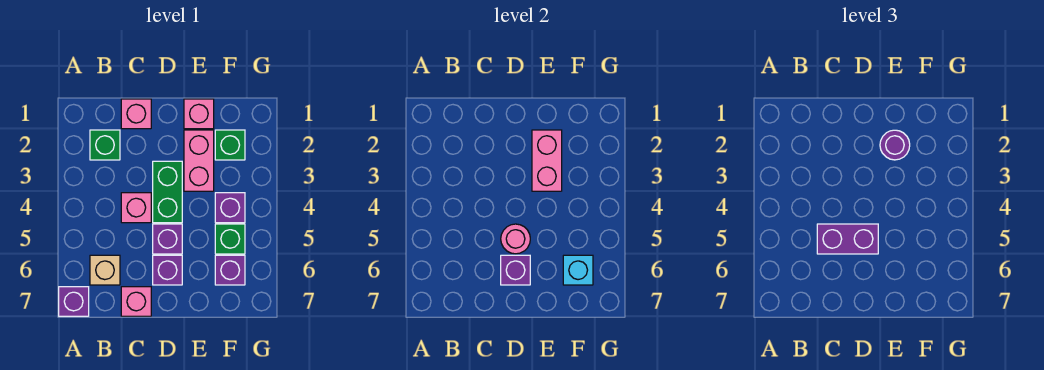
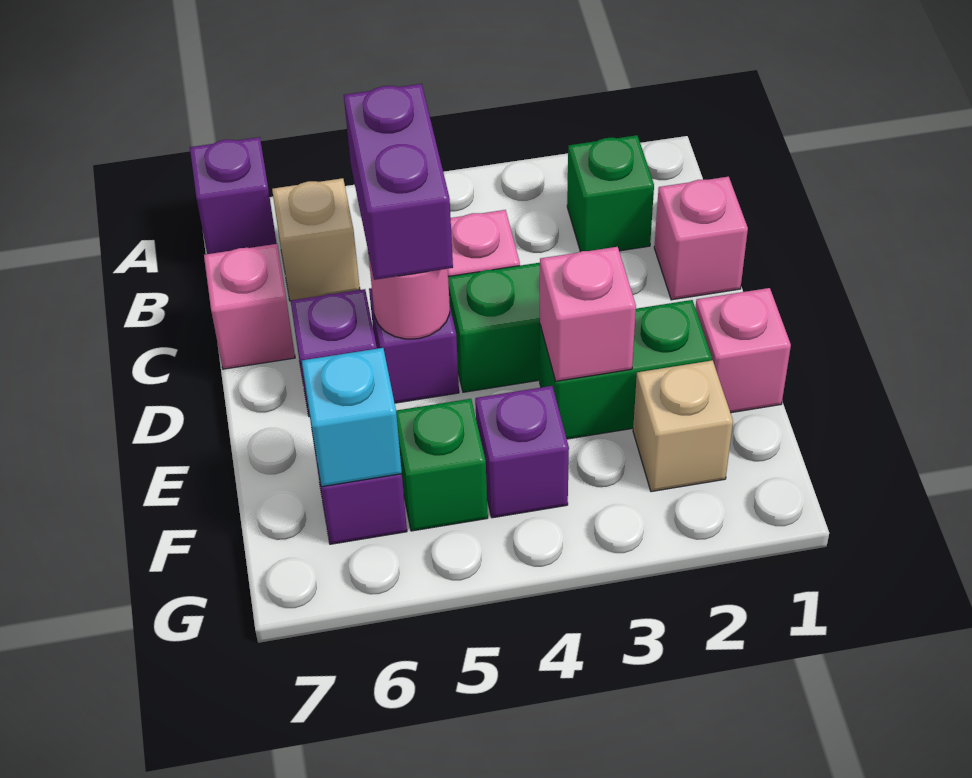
purple brick D6 level 2 -> none
pink brick E2:E3 level 1 -> green brick E2:E3 level 1
pink brick E2:E3 level 2 -> pink brick E3 level 2
purple round brick E2 level 3 -> none
green brick F2 level 1 -> tan brick F2 level 1

